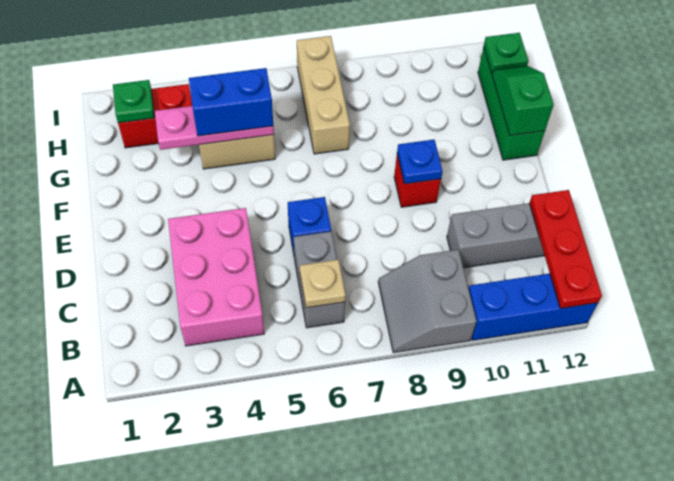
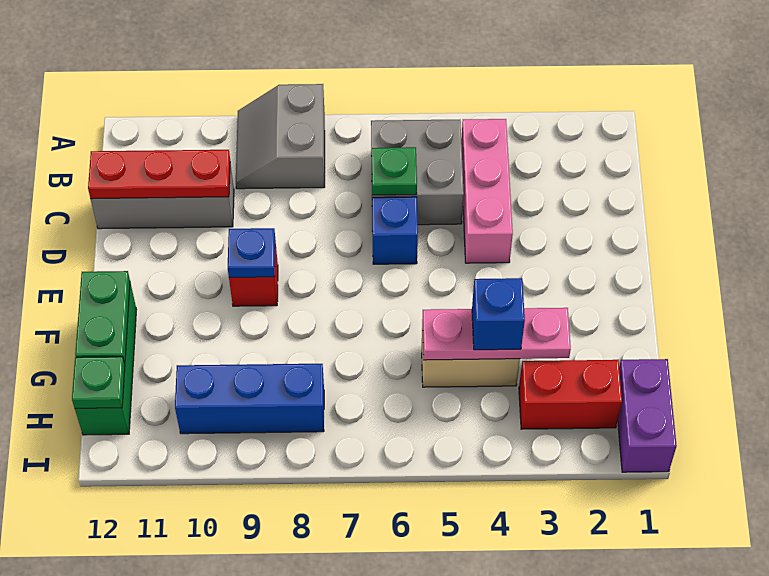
grey slope A8:B9 level 1 top 9 -> grey slope A8:B9 level 1 top 8
blue brick A10:A12 level 1 -> blue brick H8:H10 level 1
red plate A12:C12 level 2 -> red plate C10:C12 level 2
pink brick B3:D4 level 1 -> pink brick B4:D4 level 1
grey brick B6:C6 level 1 -> grey brick B5:C6 level 1
tan plate B6 level 2 -> none
green slope F12:G12 level 2 top F -> green plate F12:G12 level 2
blue brick G4:G5 level 3 -> blue brick G4 level 3
tan brick G7:I7 level 1 -> none
none -> purple brick H1:I1 level 1
green plate H2 level 2 -> green plate C6 level 2

